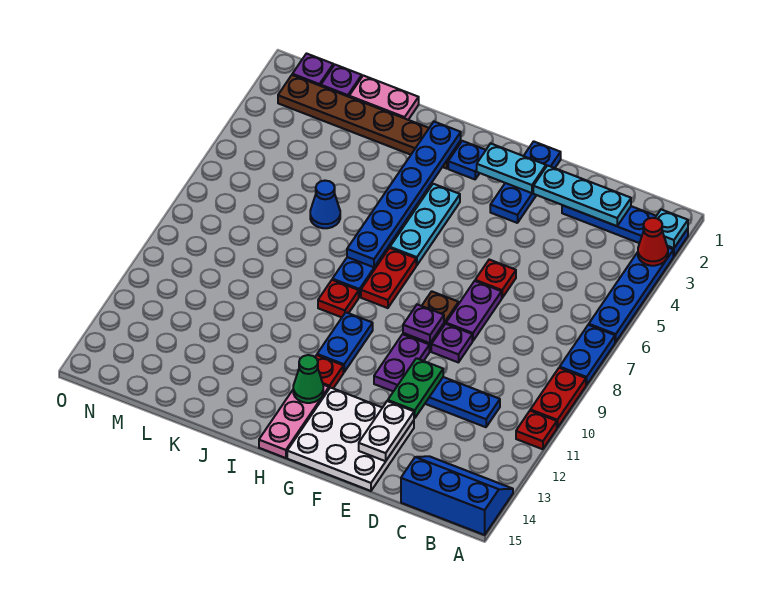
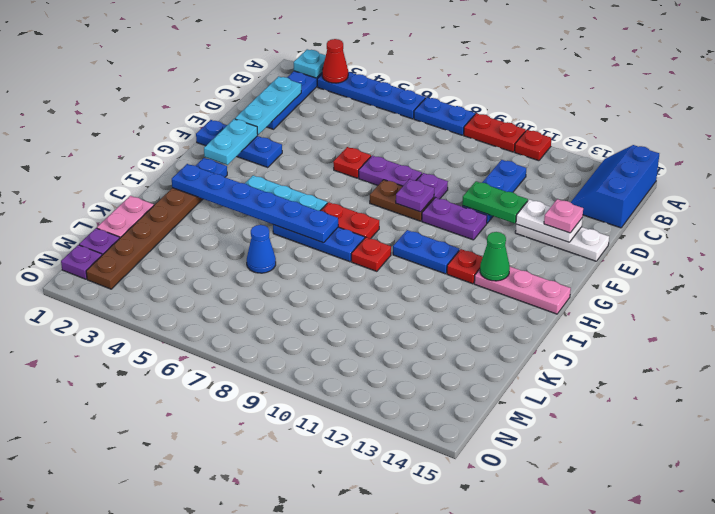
white plate E13:G15 level 1 -> white plate E13:E15 level 1
none -> pink plate E14 level 3

